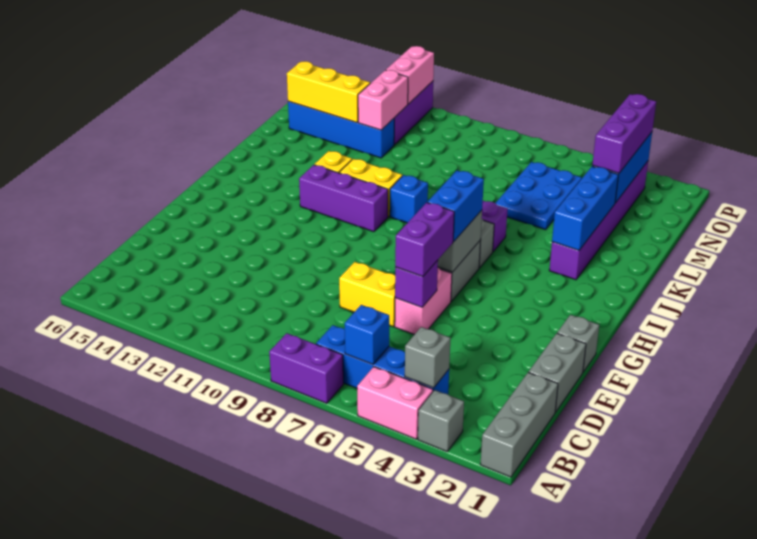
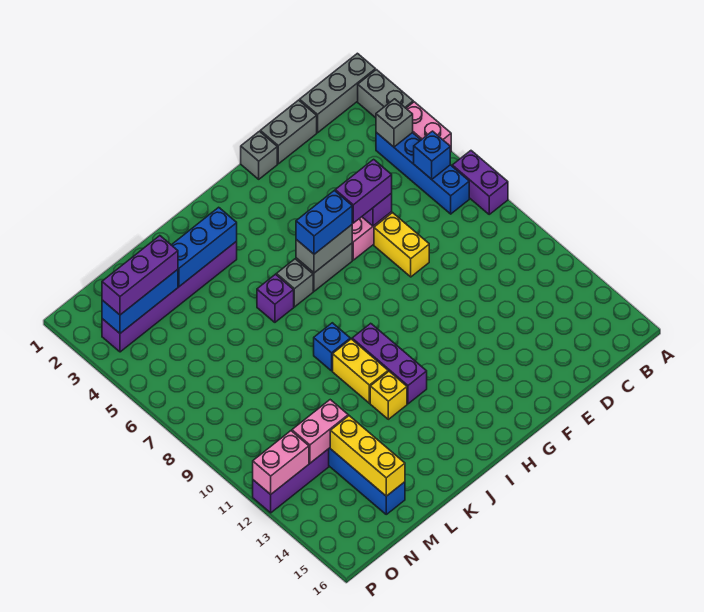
grey brick A3 level 1 -> grey brick A2:A3 level 1
blue plate L5:N6 level 1 -> none

